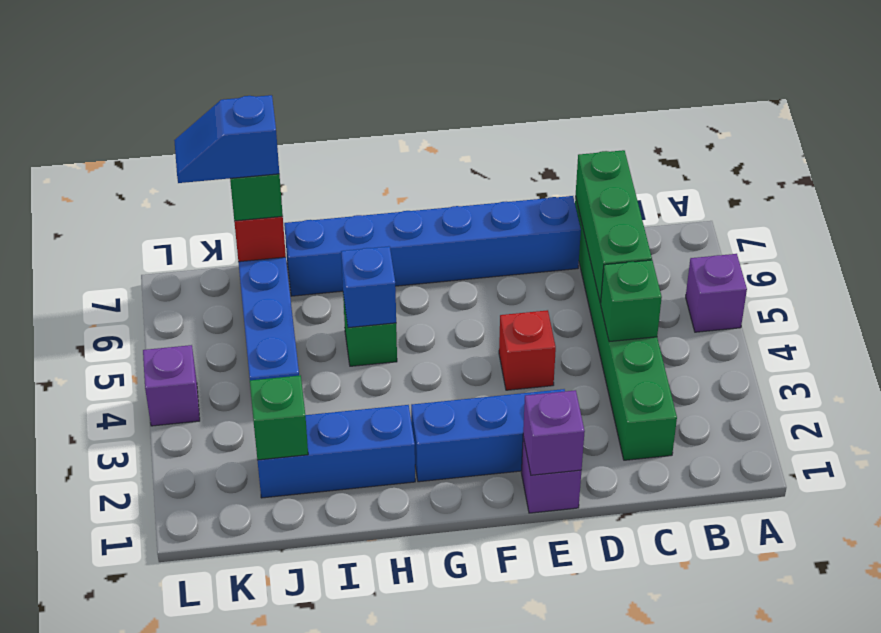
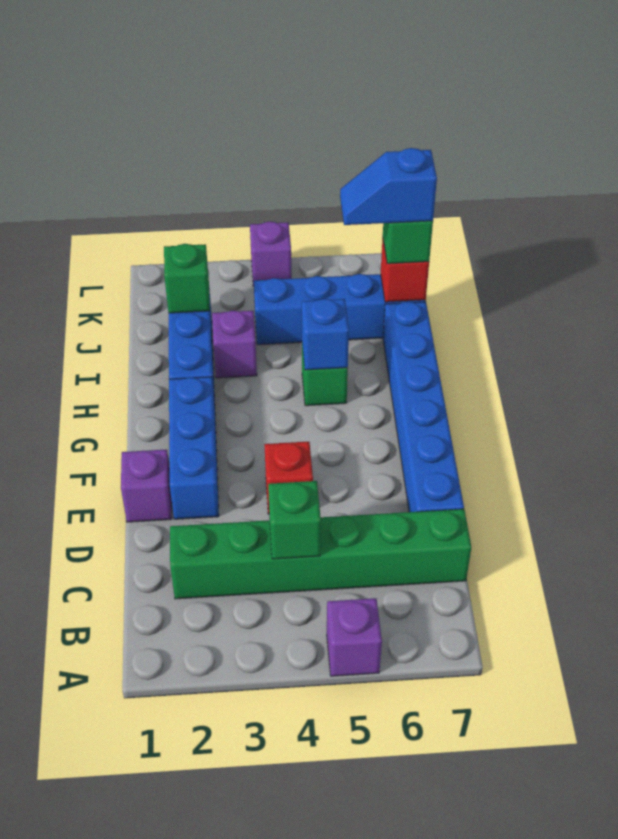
green brick C5:C7 level 2 -> none
purple brick E1 level 2 -> purple brick I3 level 1
blue slope J7:K7 level 4 top J -> blue slope J6:J7 level 4 top 7

